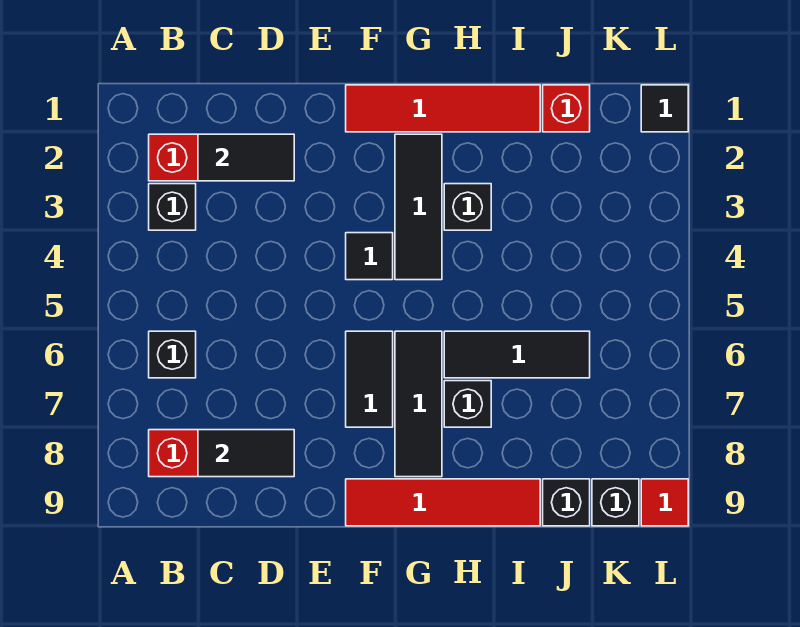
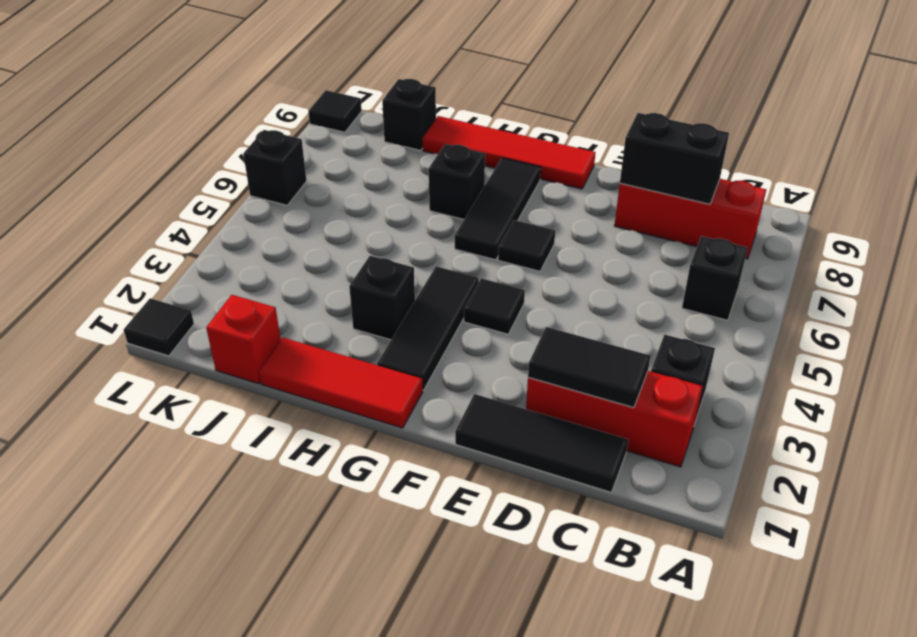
black tile C8:D8 level 2 -> black brick C8:D8 level 2
red tile F1:I1 level 1 -> red tile G1:I1 level 1
black tile F6:F7 level 1 -> black tile F6 level 1
black tile H6:J6 level 1 -> black tile C1:E1 level 1
black brick K9 level 1 -> black brick L6 level 1
red tile L9 level 1 -> black tile L9 level 1

